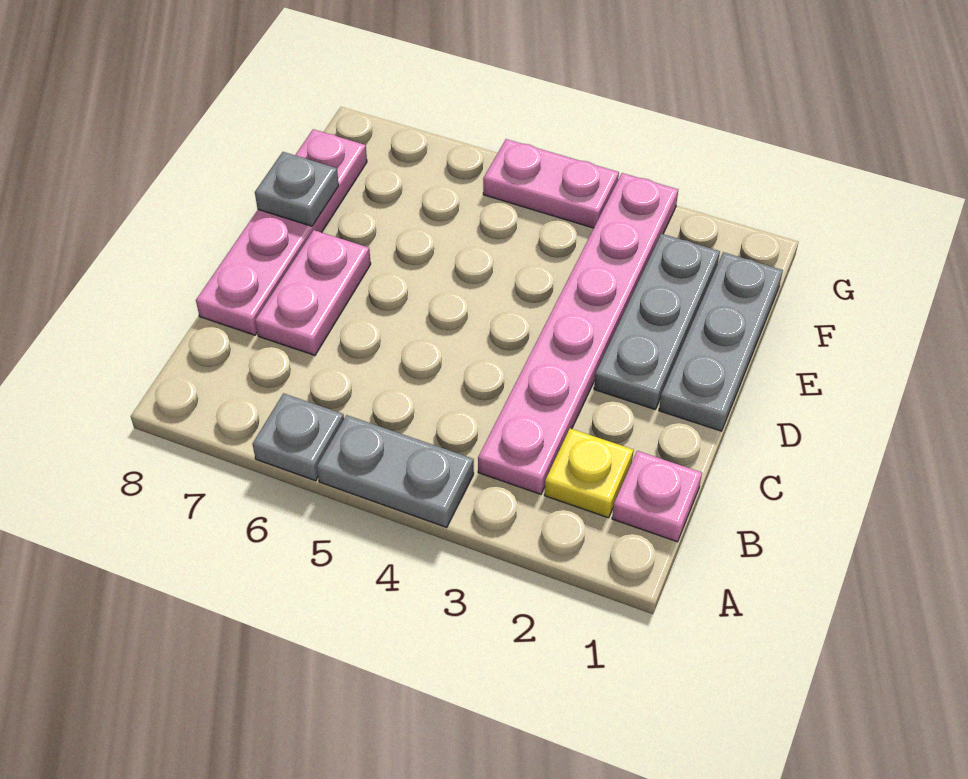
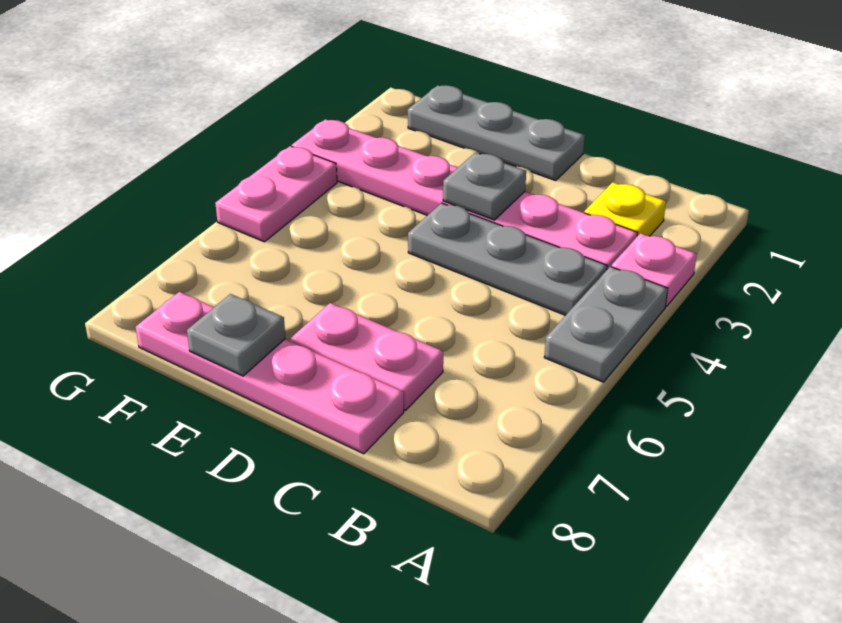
grey plate A6 level 1 -> grey plate D3 level 2
pink plate B1 level 1 -> pink plate A3 level 1
grey plate D2:F2 level 1 -> grey plate B4:D4 level 1

